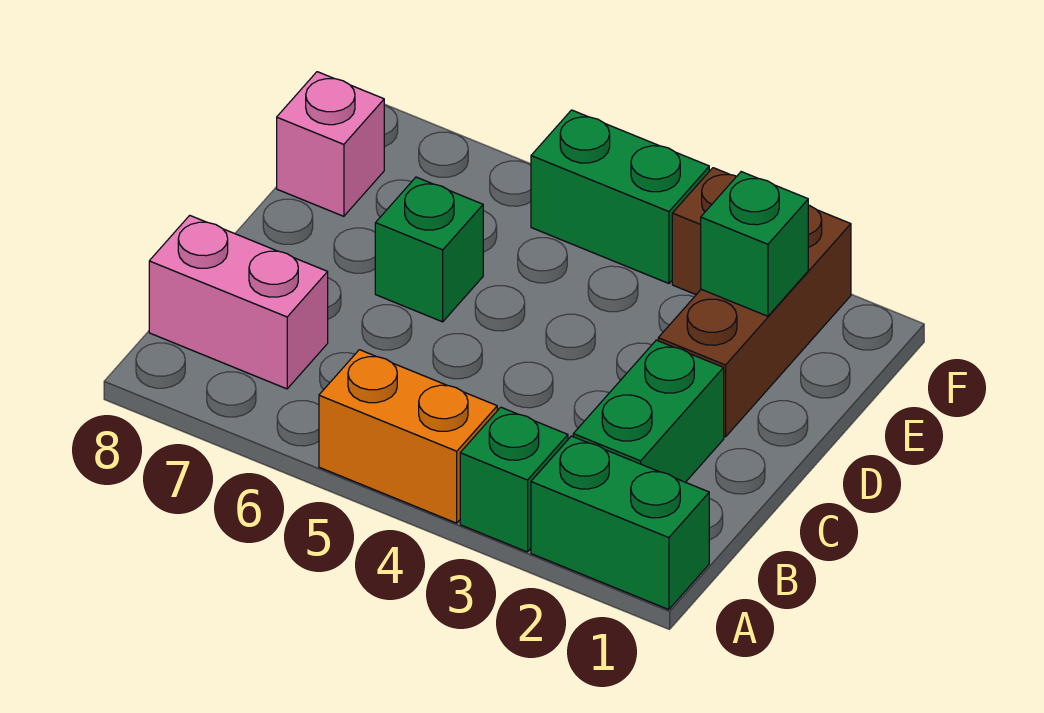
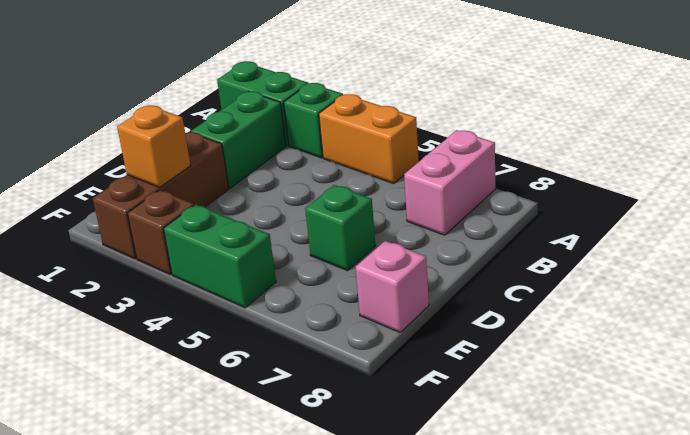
pink brick B7:B8 level 1 -> pink brick A7:B7 level 1
green brick E2 level 2 -> orange brick E2 level 2

